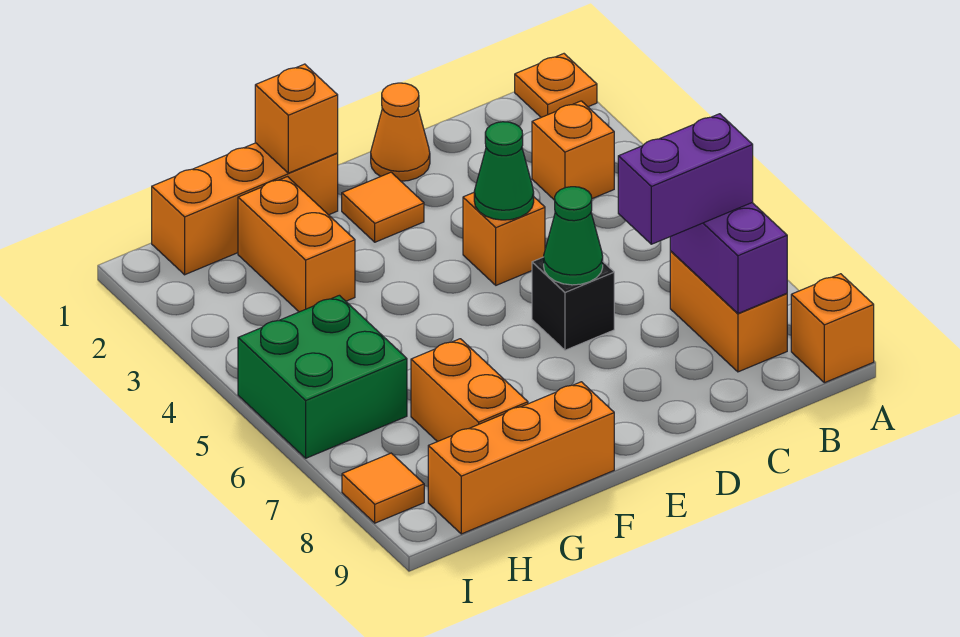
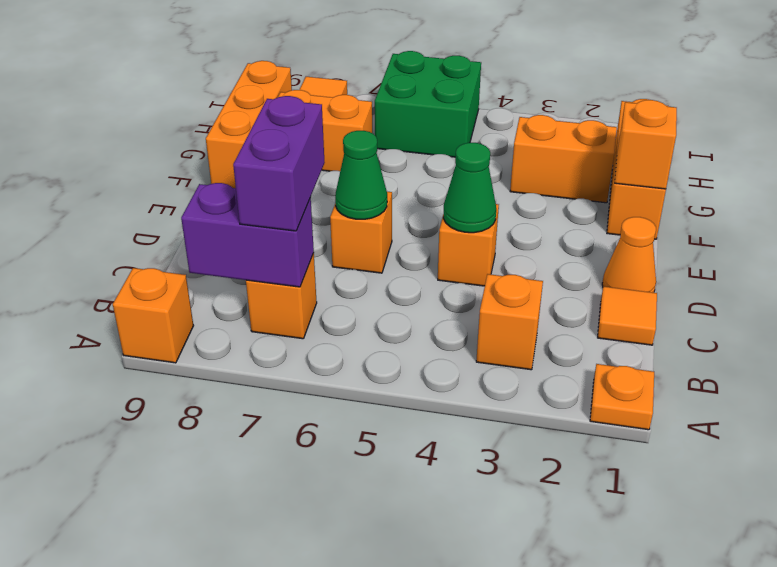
orange brick B7:B8 level 1 -> orange brick B7 level 1
black brick D6 level 1 -> orange brick D6 level 1
orange tile E2 level 1 -> orange tile C1 level 1

